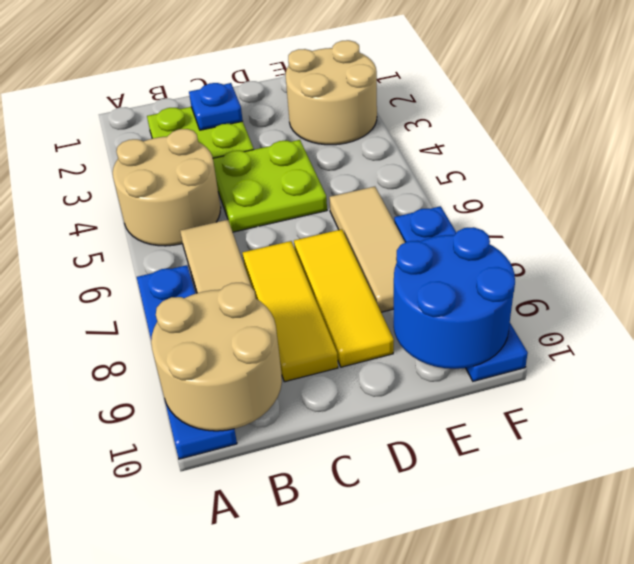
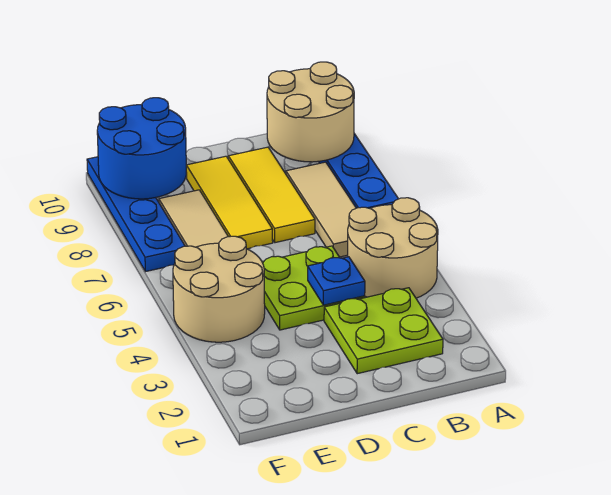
blue plate C2 level 2 -> blue plate C4 level 2
tan round brick E2:F3 level 1 -> tan round brick E4:F5 level 1

